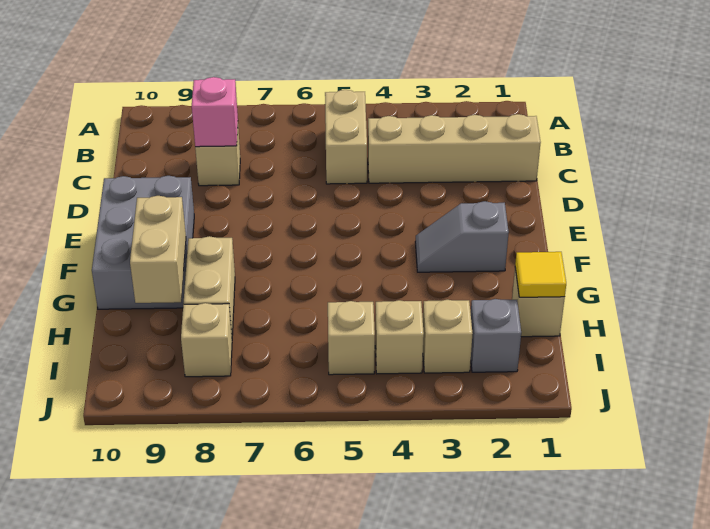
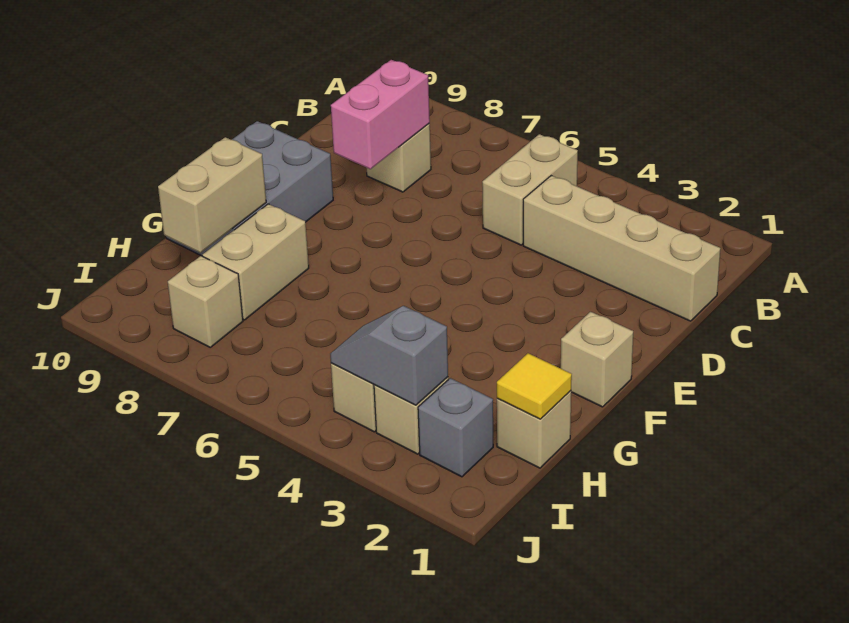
pink brick C8 level 2 -> pink brick C8:D8 level 2
grey slope F2:F3 level 1 top 2 -> grey slope I3:I4 level 2 top 3
tan brick I5 level 1 -> tan brick F1 level 1

